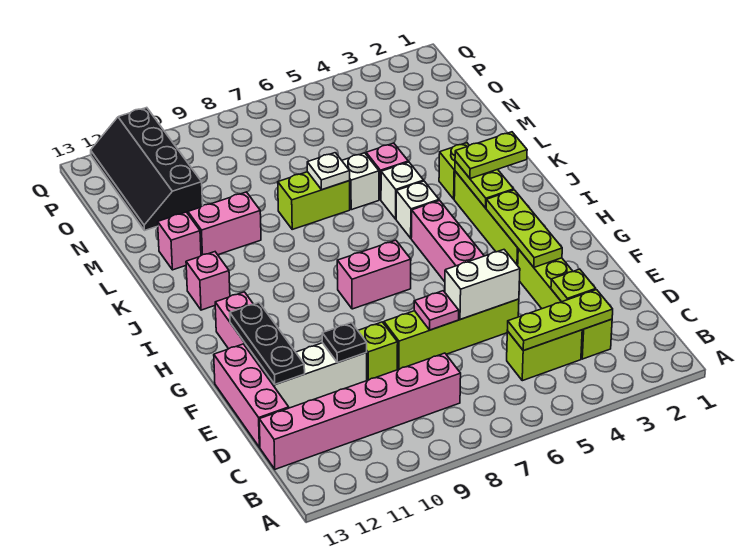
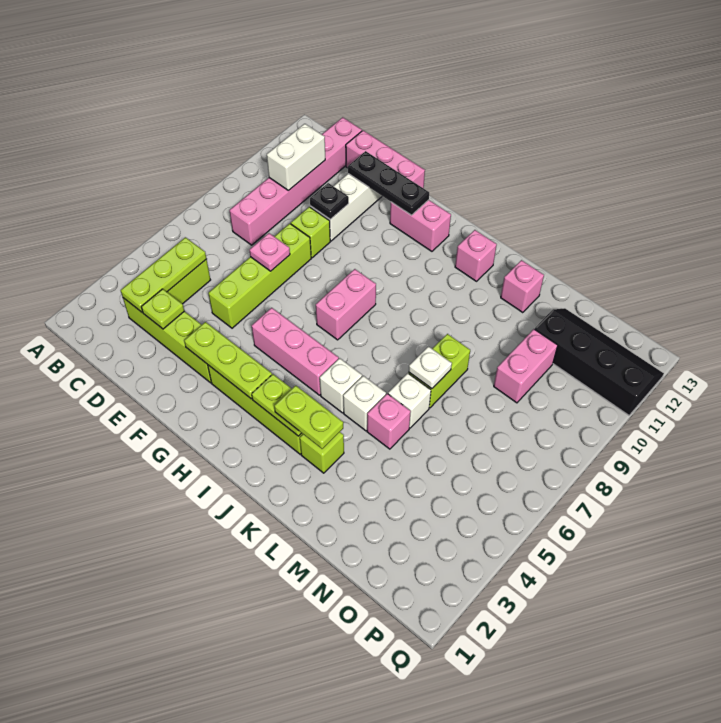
white brick E5:E6 level 2 -> white brick C10:C11 level 2
lime plate J2:J3 level 3 -> lime plate J3:K3 level 3
pink brick L10:L11 level 1 -> pink brick N9:N10 level 1

